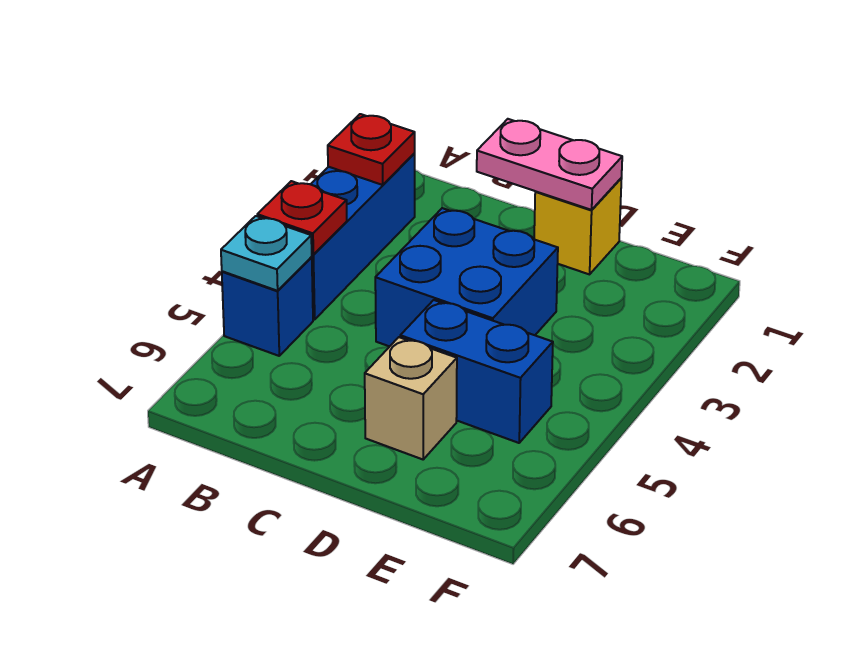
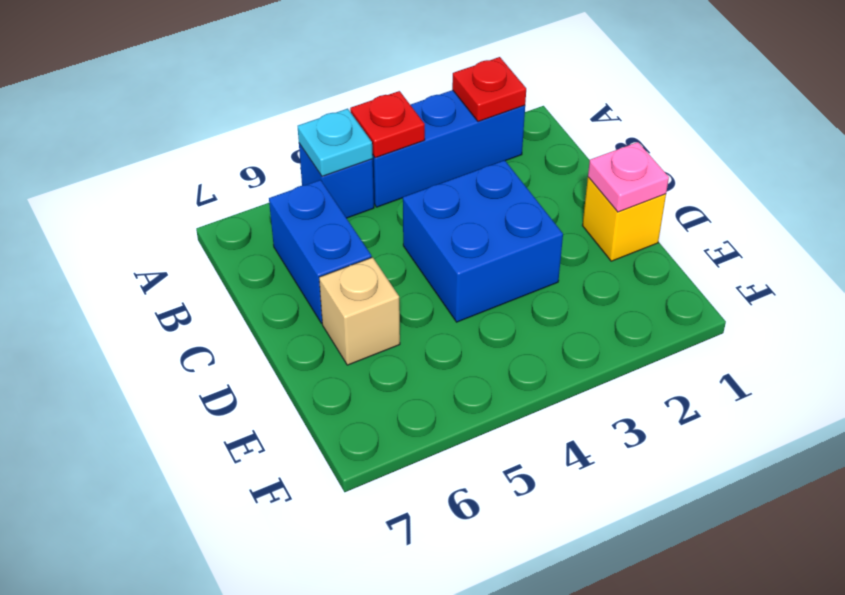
pink plate C1:D1 level 2 -> pink plate D1 level 2
blue brick D5:E5 level 1 -> blue brick B6:C6 level 1

